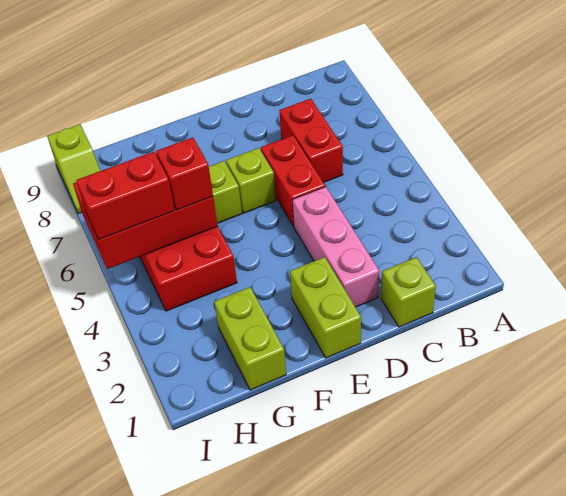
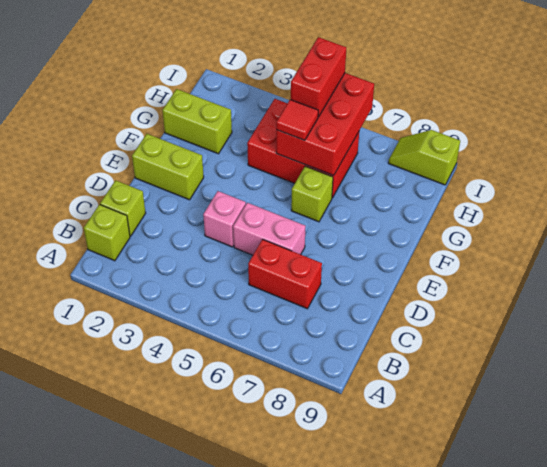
pink brick D2:D4 level 1 -> pink brick D4 level 1
red brick D5:D6 level 1 -> pink brick D5:D6 level 1
lime brick E6 level 1 -> lime brick B1 level 1
red brick G5 level 3 -> red tile G5 level 3

